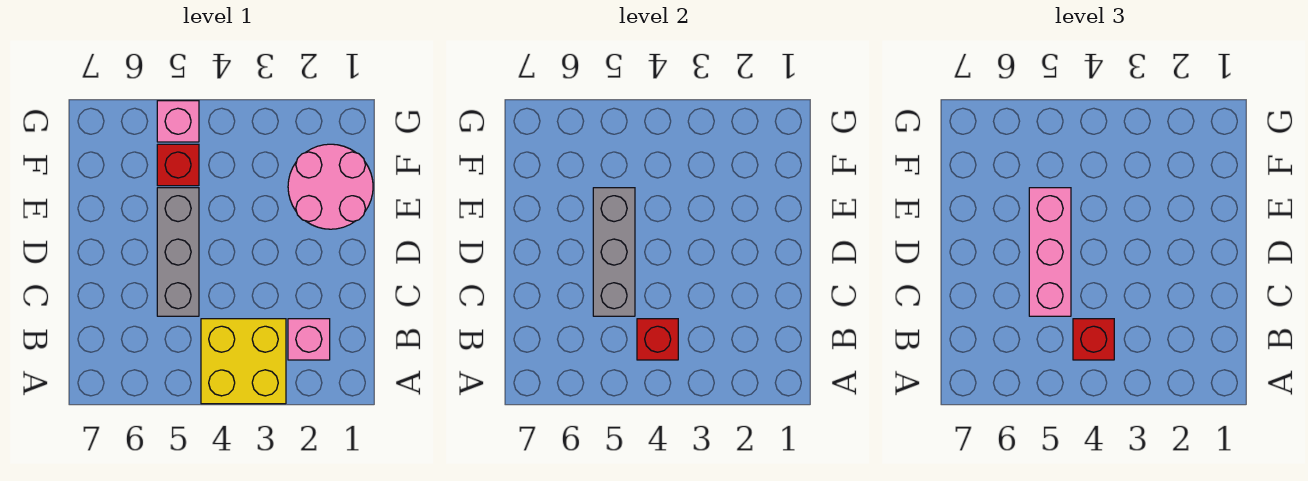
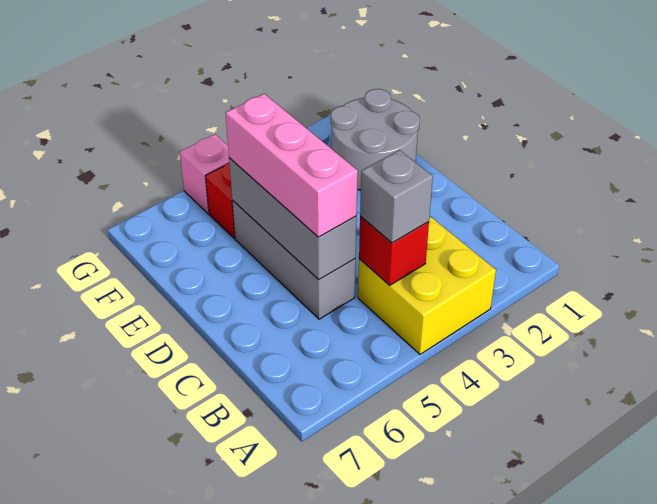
pink brick B2 level 1 -> none
red brick B4 level 3 -> grey brick B4 level 3
pink round brick E1:F2 level 1 -> grey round brick E1:F2 level 1

